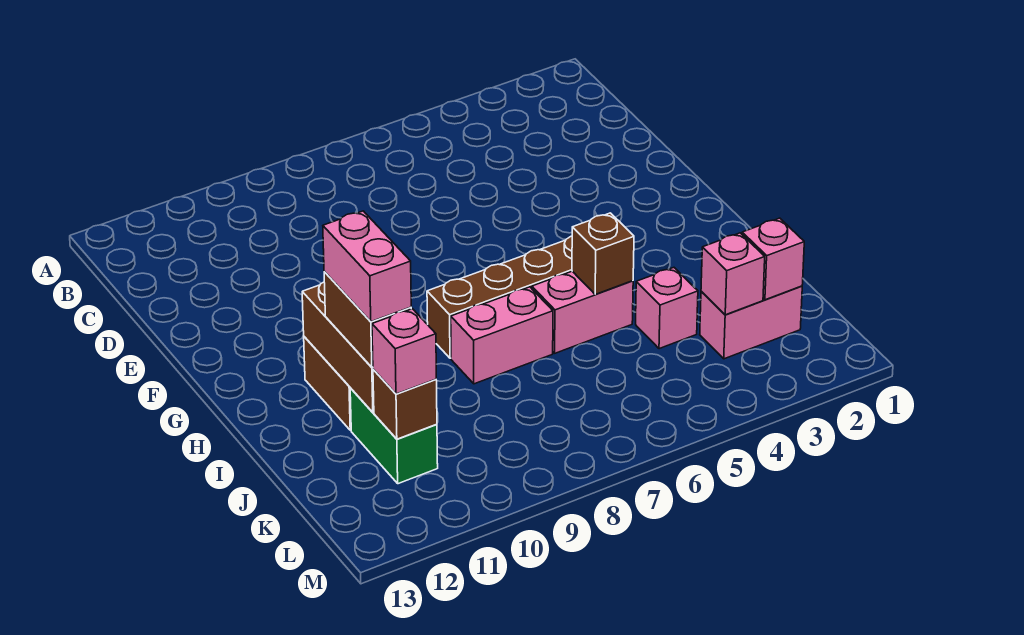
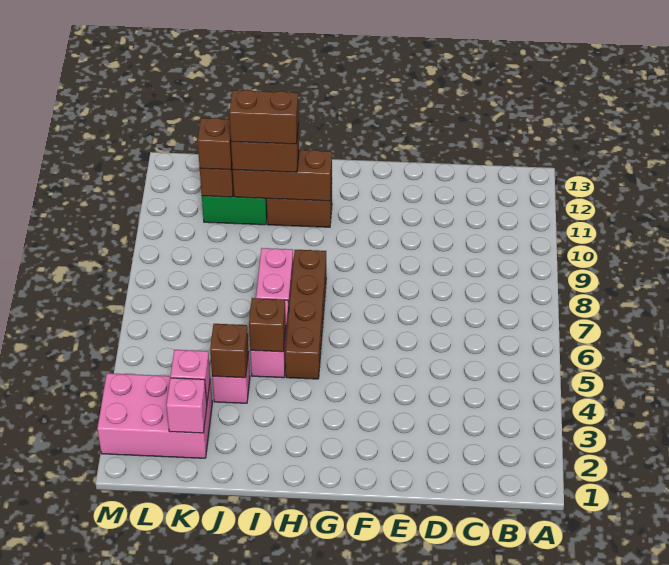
pink brick I11:J11 level 4 -> brown brick I11:J11 level 4
none -> brown brick J4 level 2
pink brick K2:K3 level 1 -> pink brick K2:M3 level 1
pink brick K11 level 3 -> brown brick K11 level 3

